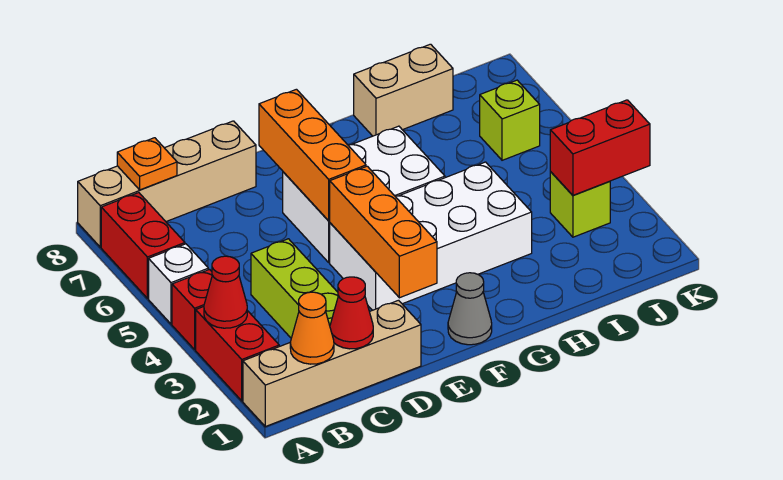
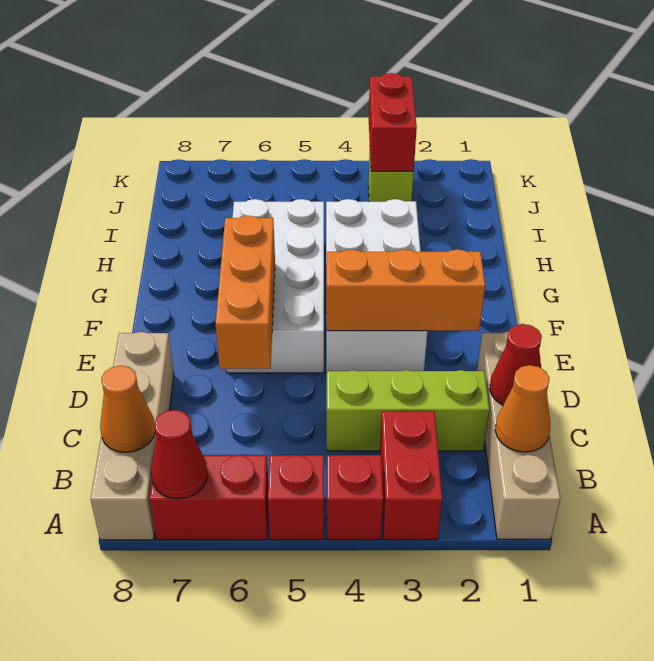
red brick A2:A3 level 1 -> red brick A3:B3 level 1
red cone A3 level 2 -> red cone A7 level 2
white brick A5 level 1 -> red brick A5 level 1
orange plate B8 level 2 -> orange cone B8 level 2
white brick E5:G6 level 1 -> white brick E5:H6 level 1
orange brick E5:E7 level 2 -> orange brick D6:F6 level 2
grey cone F1 level 1 -> none
tan brick H8:I8 level 1 -> none
lime brick J6 level 1 -> none

